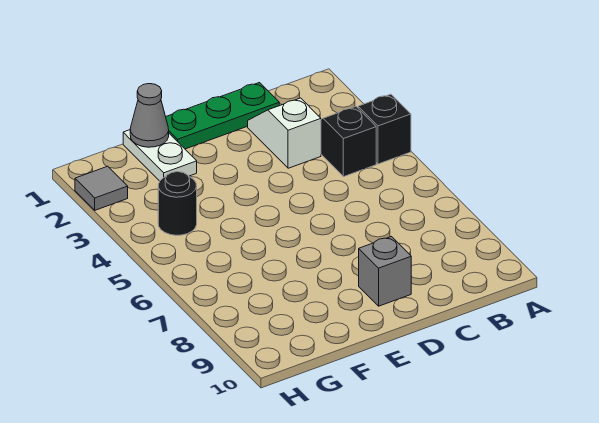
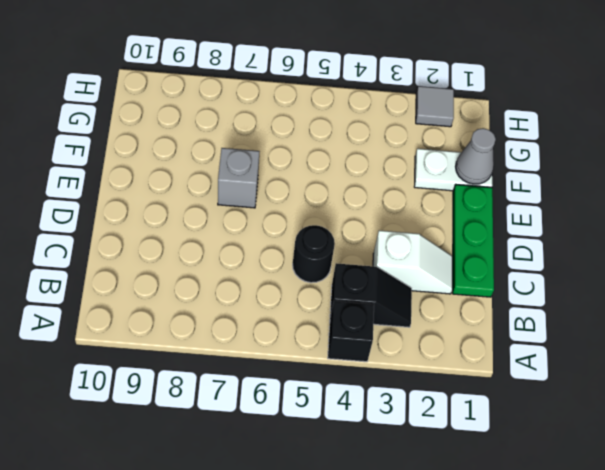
grey brick D9 level 1 -> grey brick E7 level 1
black round brick G4 level 1 -> black round brick C5 level 1

